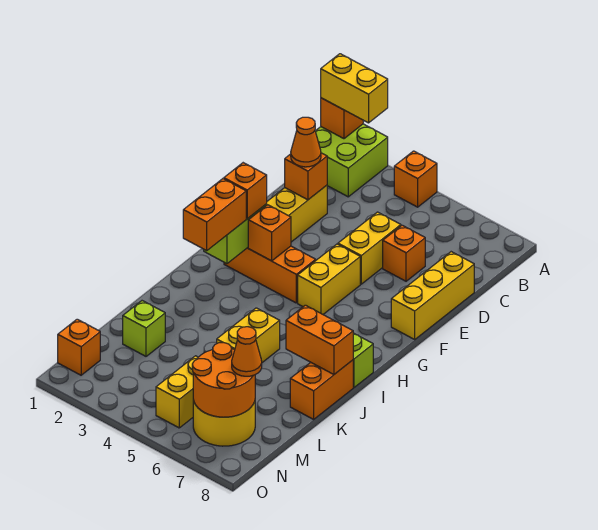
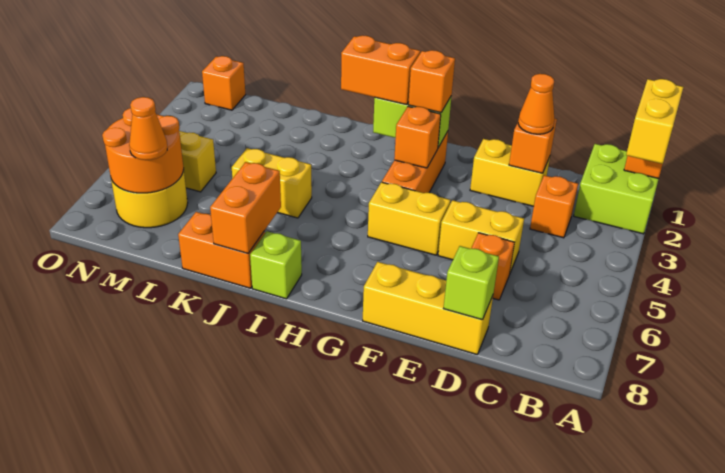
orange brick A4 level 1 -> orange brick C3 level 1
lime brick L2 level 1 -> lime brick D8 level 2

